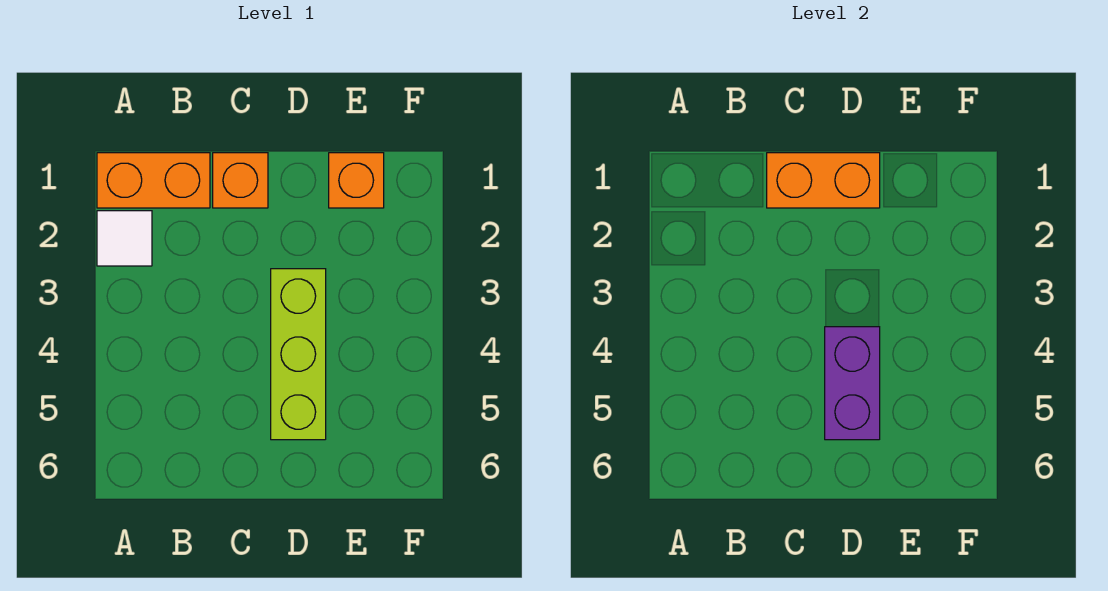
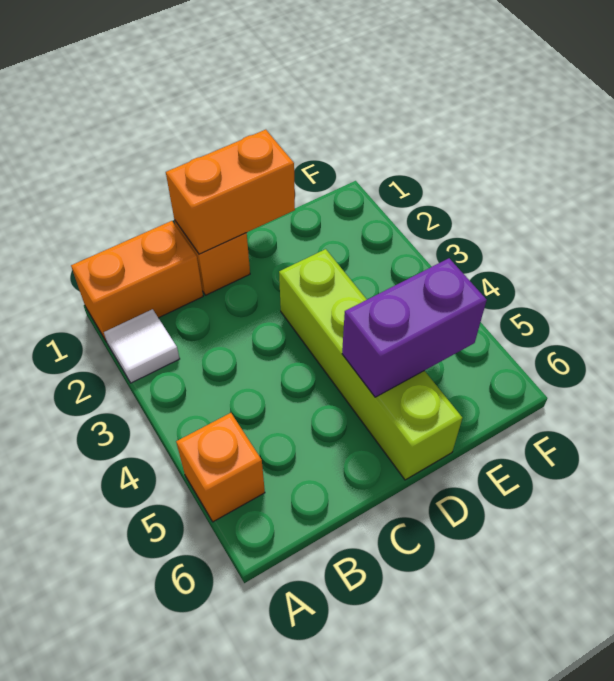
lime brick D3:D5 level 1 -> lime brick D3:D6 level 1
purple brick D4:D5 level 2 -> purple brick D5:E5 level 2
orange brick E1 level 1 -> orange brick A5 level 1

